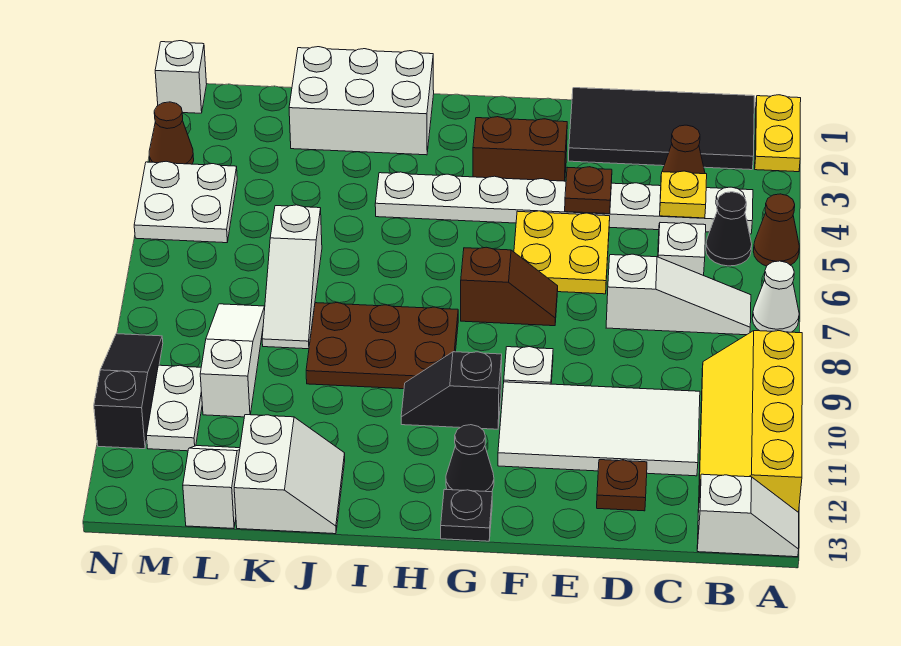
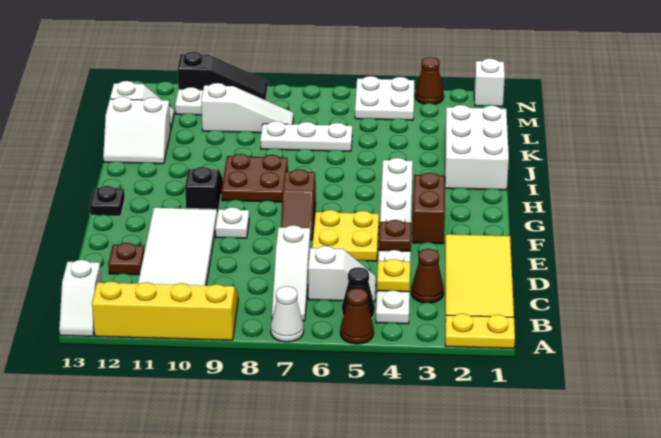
black tile B1:E2 level 1 -> yellow tile B1:E2 level 1
black cone G12 level 1 -> none
brown plate H8:J9 level 1 -> brown plate H8:I9 level 1
white slope K6:K8 level 1 top 6 -> white plate K6:K8 level 1

